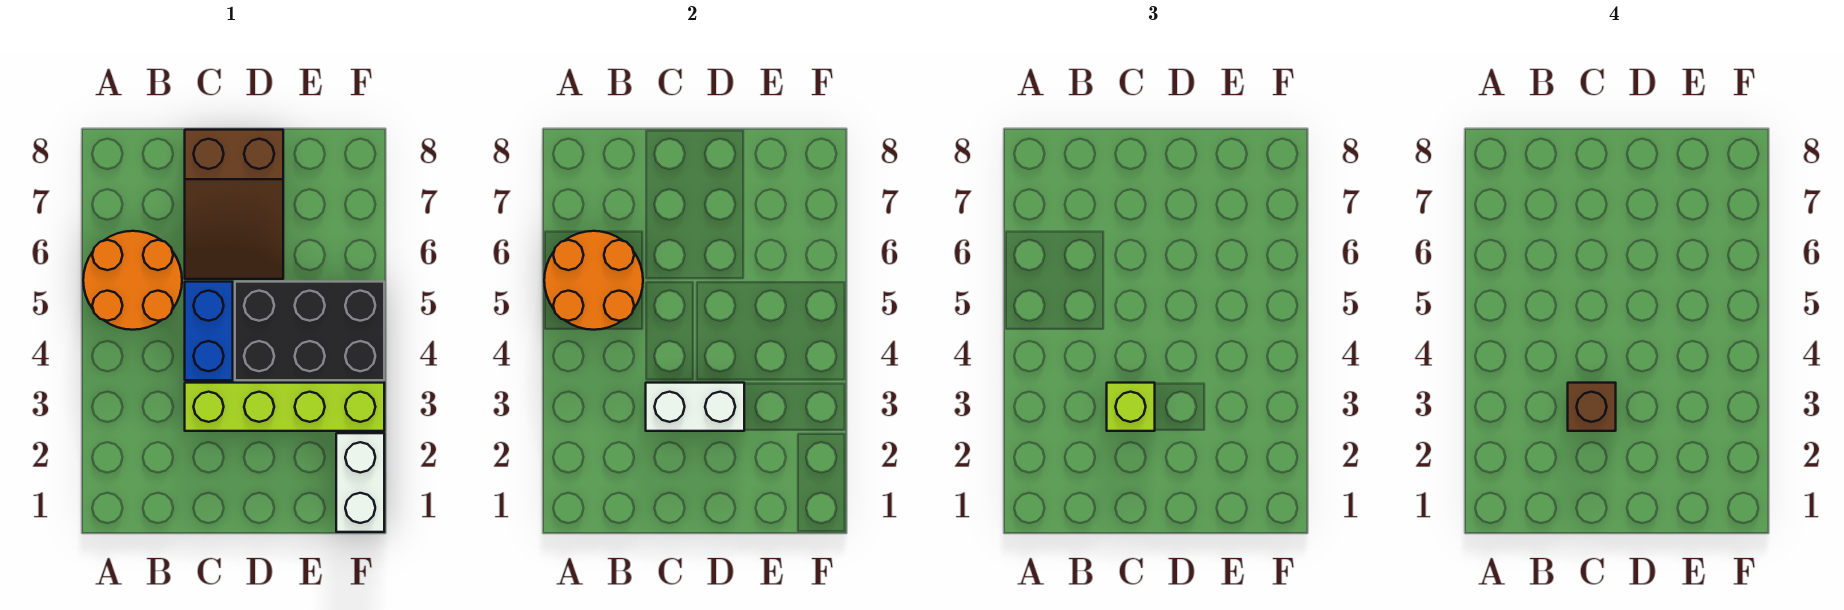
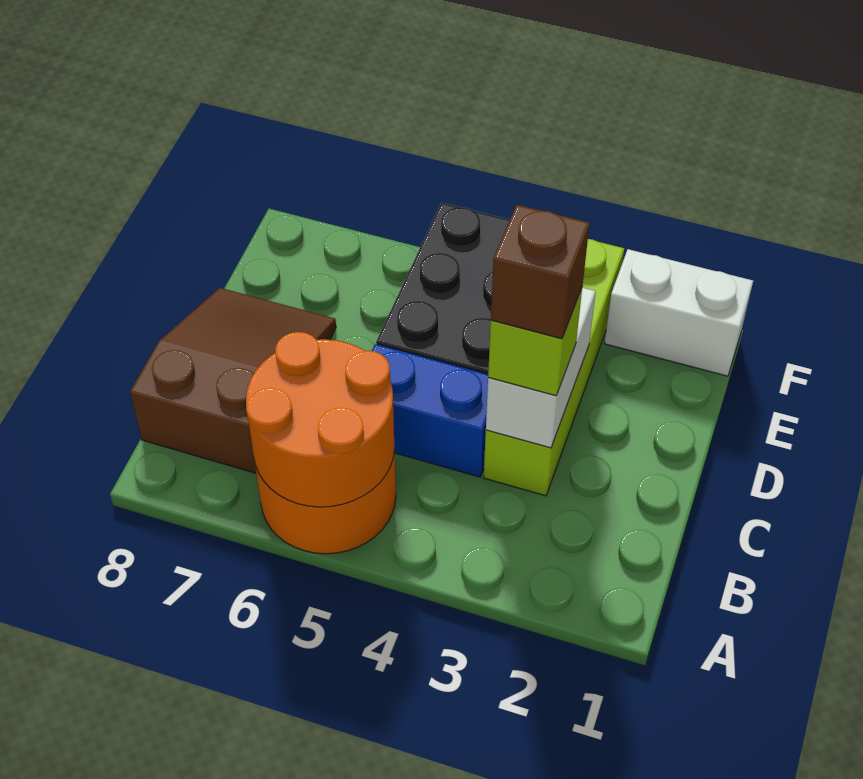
brown slope C6:D8 level 1 top 8 -> brown slope B7:D8 level 1 top B

